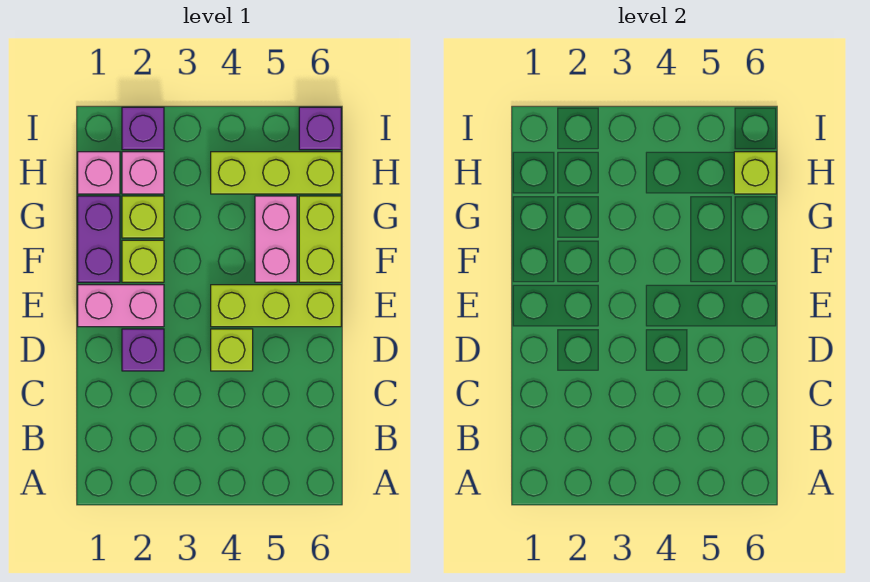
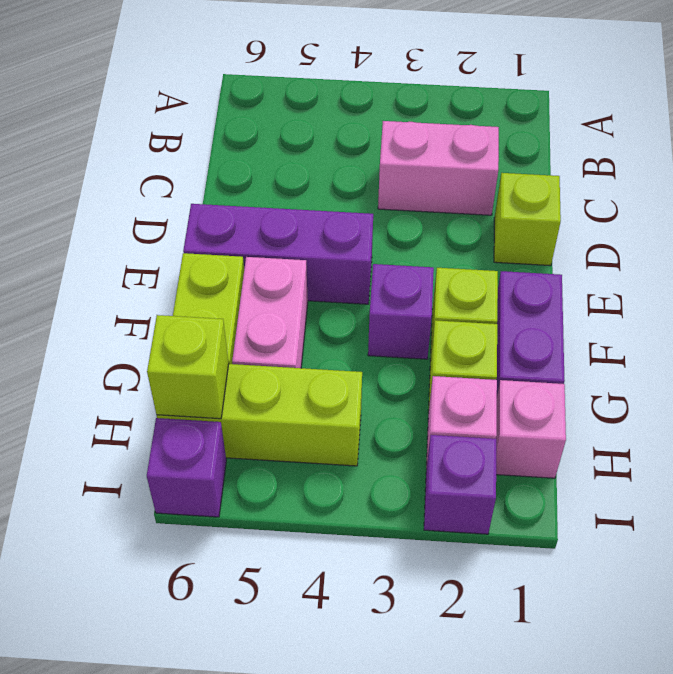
purple brick D2 level 1 -> purple brick F3 level 1
lime brick D4 level 1 -> lime brick D1 level 1
pink brick E1:E2 level 1 -> pink brick C2:C3 level 1
lime brick E4:E6 level 1 -> purple brick E4:E6 level 1

